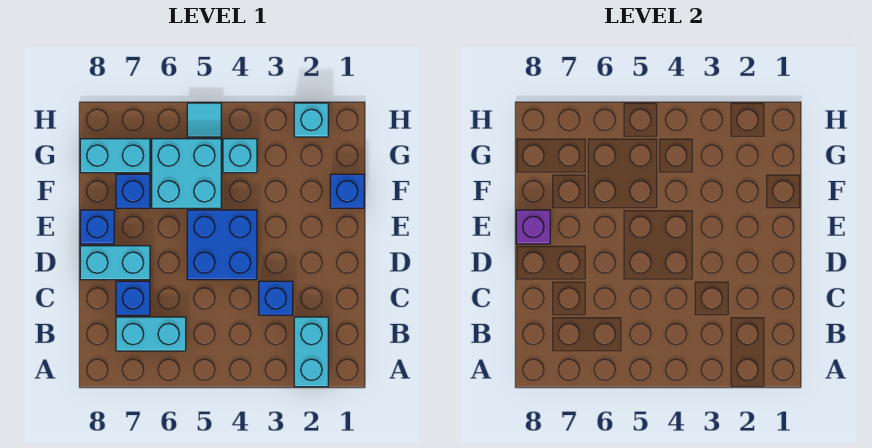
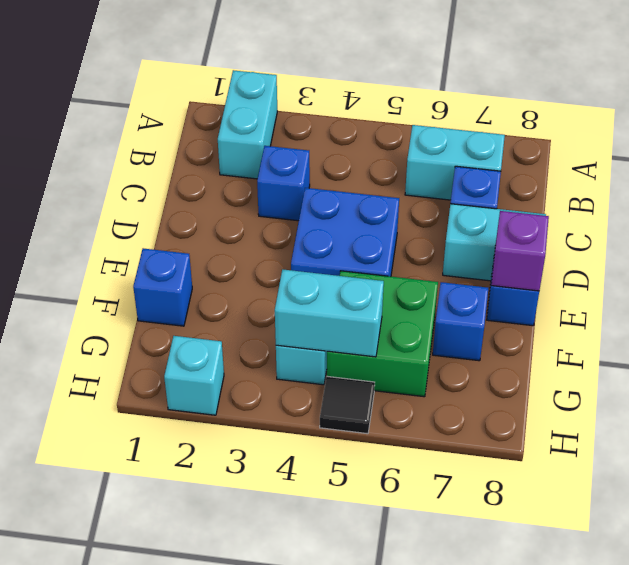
cyan brick F5:G6 level 1 -> green brick F5:G6 level 1
cyan brick G7:G8 level 1 -> cyan brick G4:G5 level 2
cyan tile H5 level 1 -> black tile H5 level 1

